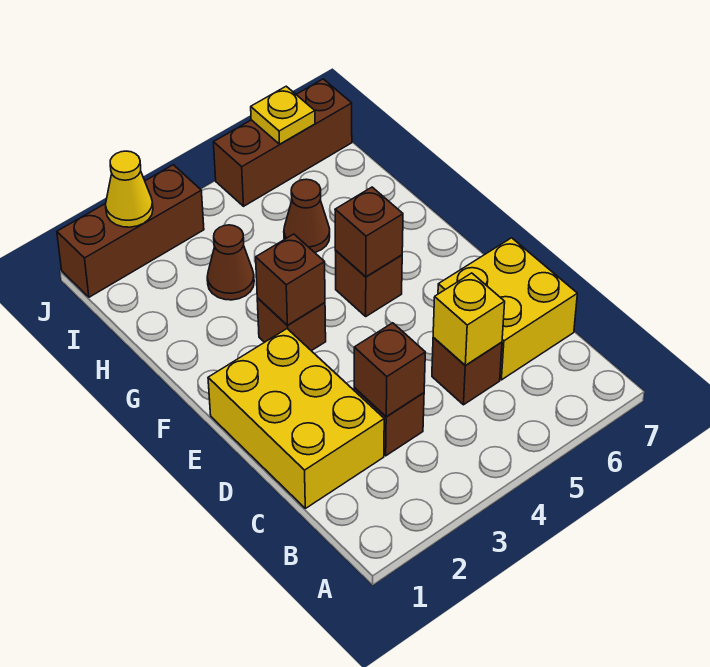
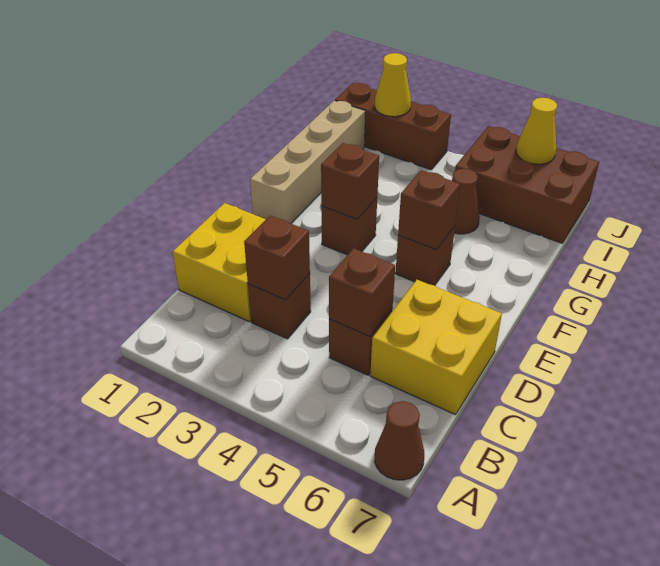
yellow brick C1:E2 level 1 -> yellow brick C1:D2 level 1
yellow brick C5 level 2 -> brown brick C5 level 2
none -> tan brick F1:I1 level 1
brown cone H3 level 1 -> brown cone A7 level 1
brown brick J5:J7 level 1 -> brown brick I5:J7 level 1
yellow plate J6 level 2 -> yellow cone J6 level 2

